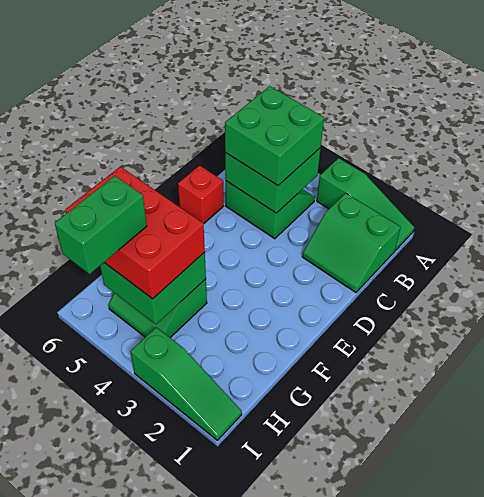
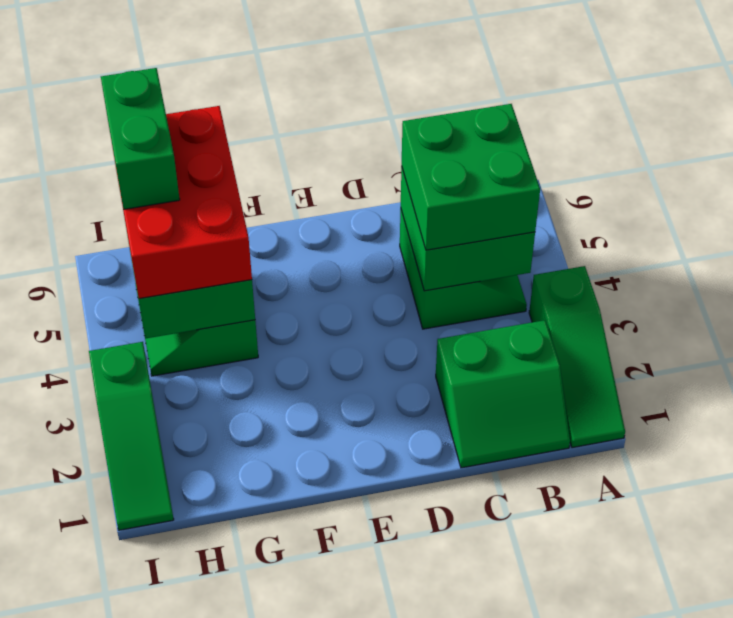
green slope B1:C2 level 1 top B -> green slope B1:C2 level 1 top 2
red brick D6 level 1 -> none
green brick H5:I5 level 4 -> green brick H5:H6 level 4

